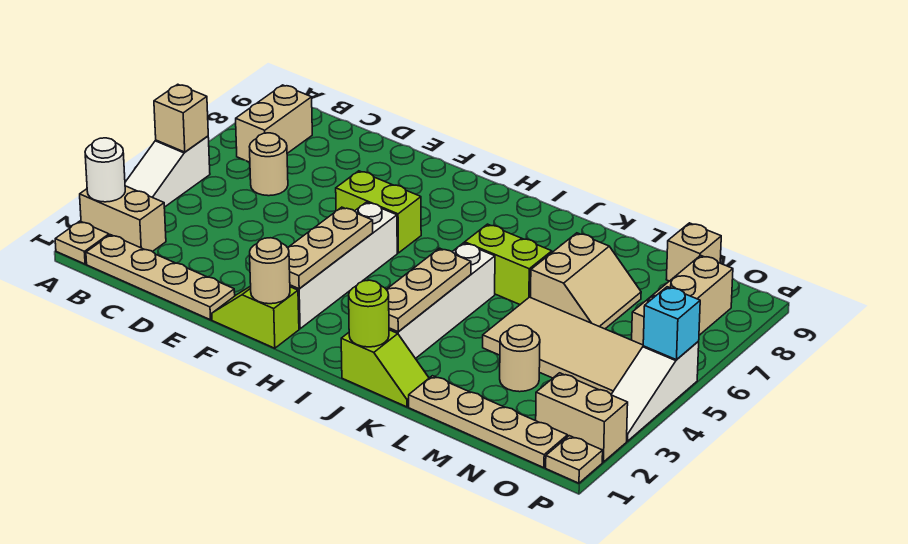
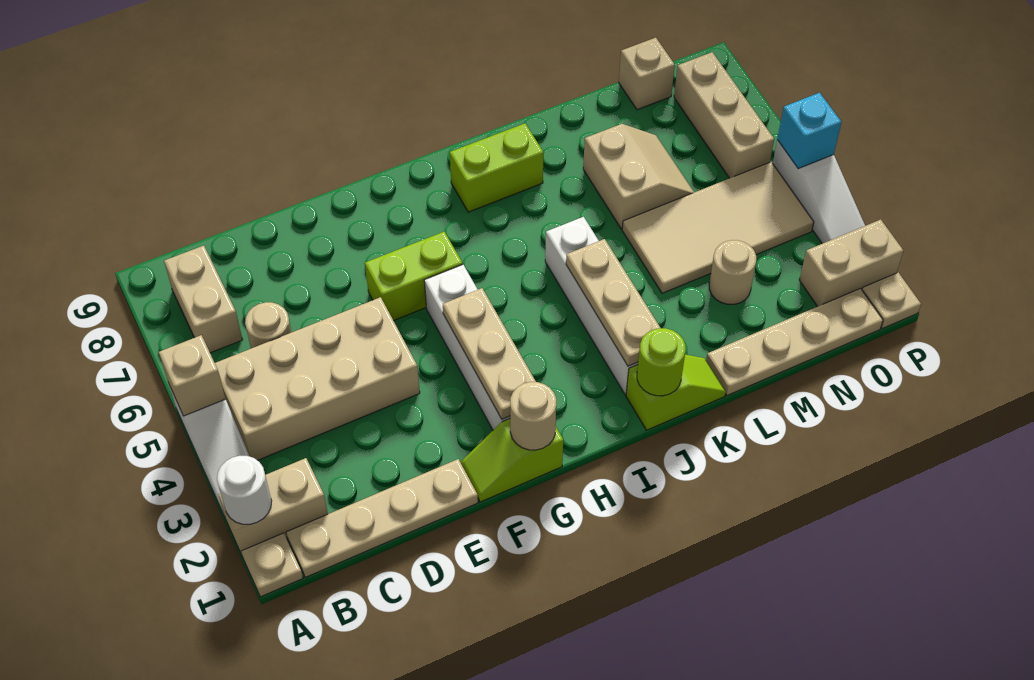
none -> tan brick B4:E5 level 1
lime brick J6:K6 level 1 -> lime brick I8:J8 level 1

